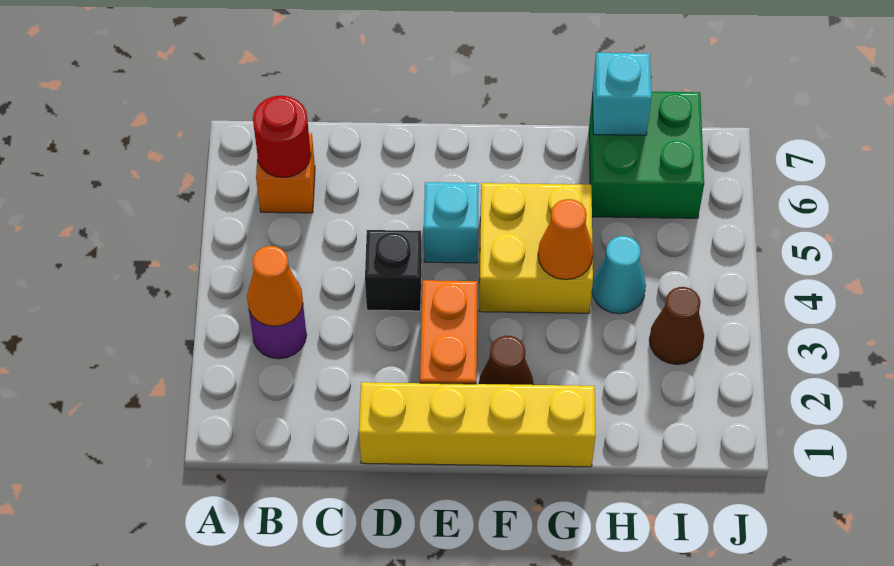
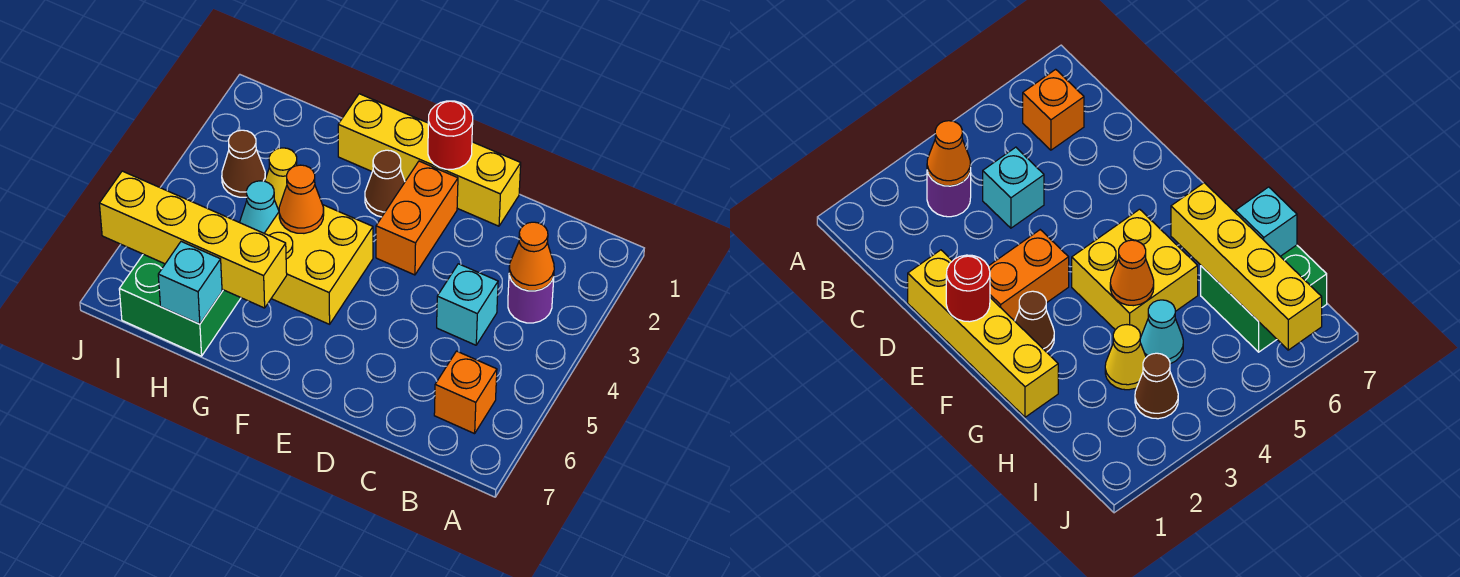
red round brick B6 level 2 -> red round brick E1 level 2
black brick D4 level 1 -> none
cyan brick E5 level 1 -> cyan brick C4 level 1
none -> yellow brick G6:J6 level 2
none -> yellow cone H3 level 1

